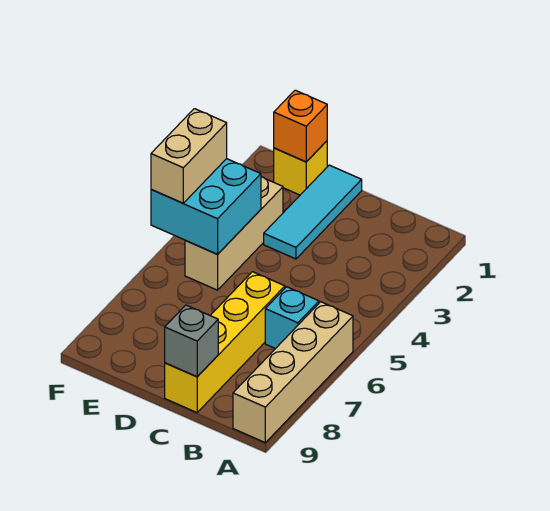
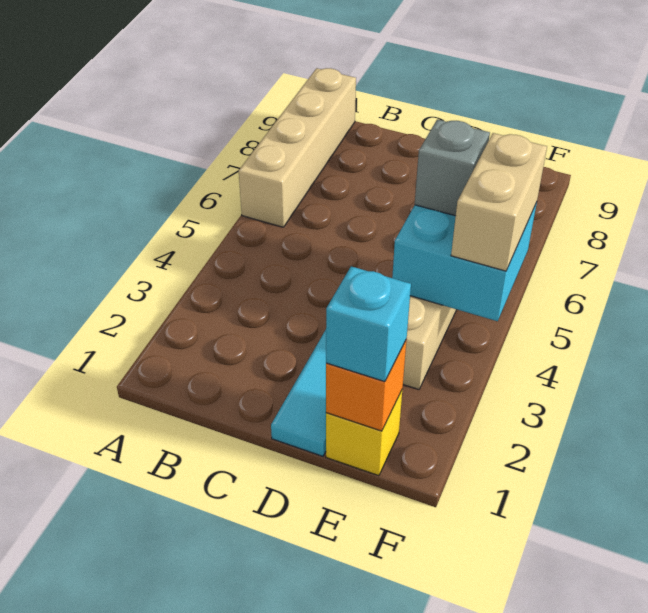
cyan brick B6 level 1 -> cyan brick E1 level 3
yellow brick C6:C9 level 1 -> none
grey brick C9 level 2 -> grey brick E5 level 3

